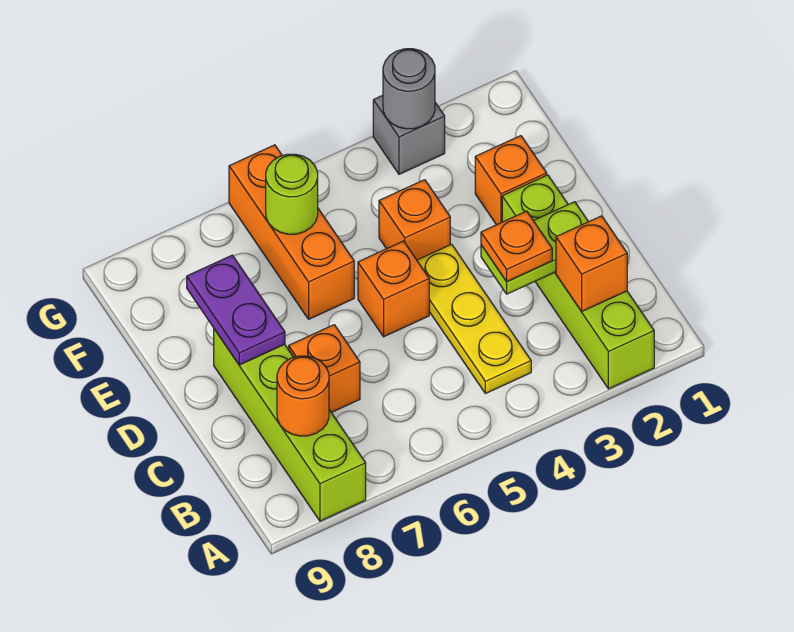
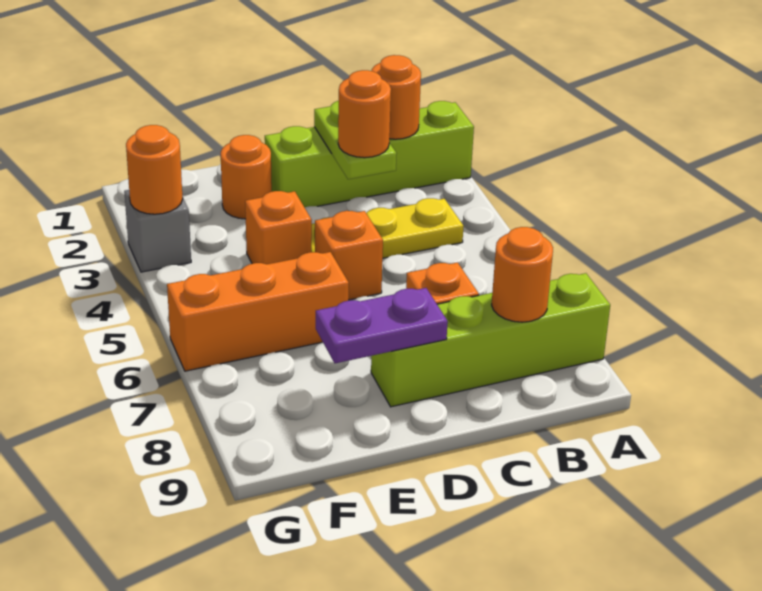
orange brick B2 level 2 -> orange round brick B2 level 2
orange plate C3 level 3 -> orange round brick C3 level 3
orange brick E2 level 1 -> orange round brick E2 level 1
lime round brick F6 level 2 -> none
grey round brick G3 level 2 -> orange round brick G3 level 2

